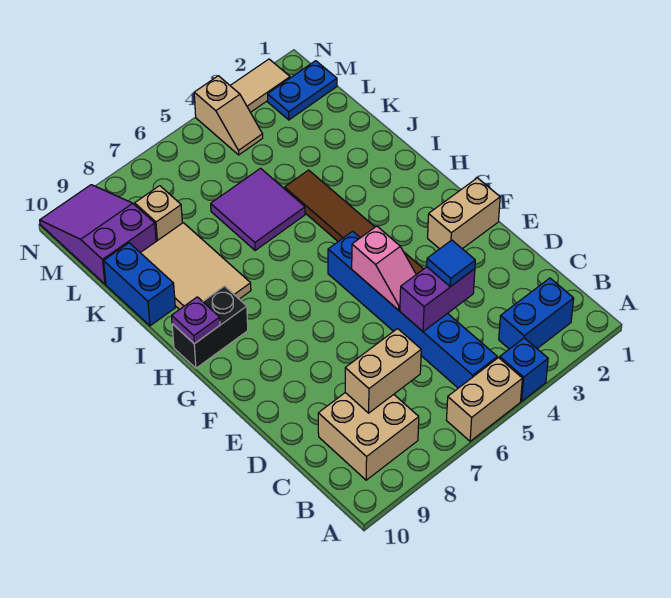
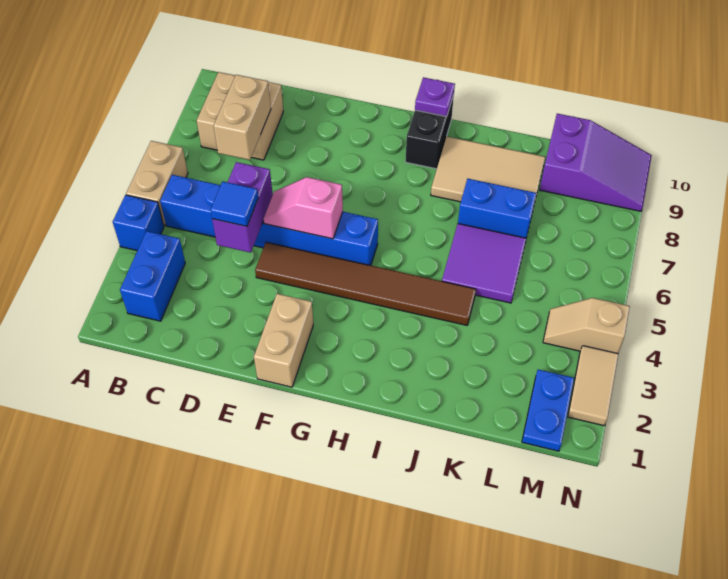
blue brick J10:K10 level 1 -> blue brick J7:K7 level 1
tan brick L8 level 1 -> none

